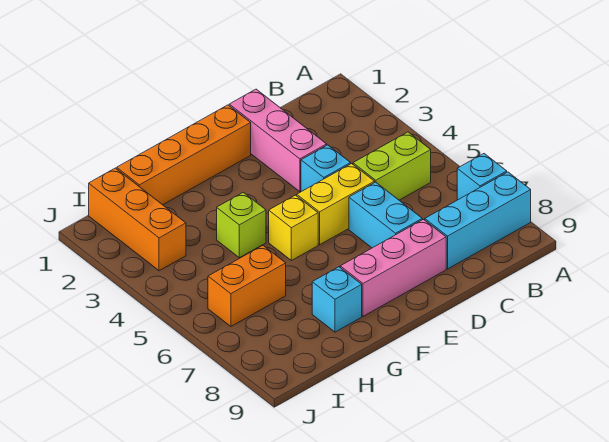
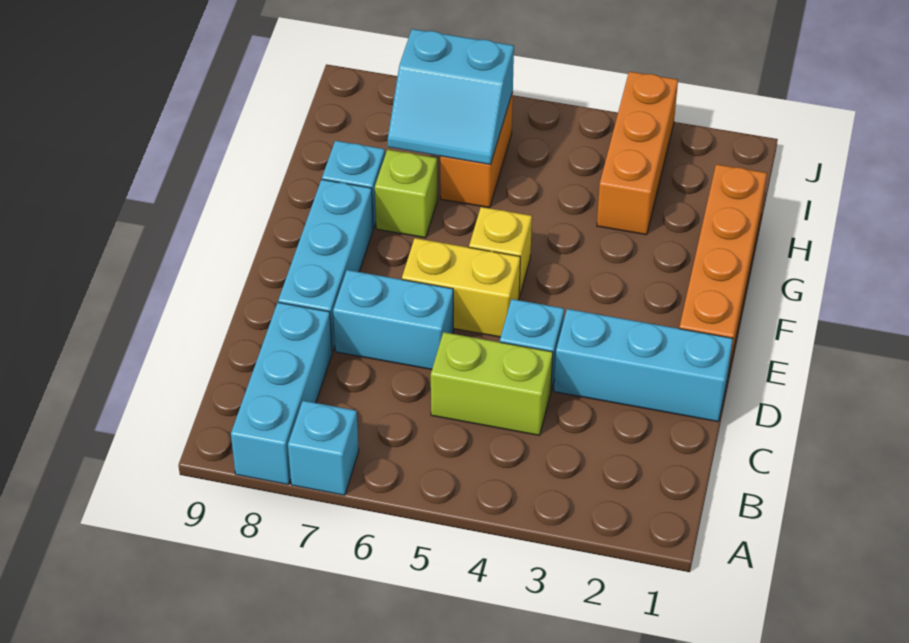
lime brick B5:C5 level 1 -> lime brick C4:C5 level 1
pink brick D1:D3 level 1 -> cyan brick D1:D3 level 1
yellow brick D5:E5 level 1 -> yellow brick E5:E6 level 1
pink brick D8:F8 level 1 -> cyan brick D8:F8 level 1
lime brick G4 level 1 -> lime brick G7 level 1
none -> cyan slope H6:I7 level 2 top I
orange brick I1:I3 level 1 -> orange brick H3:J3 level 1

